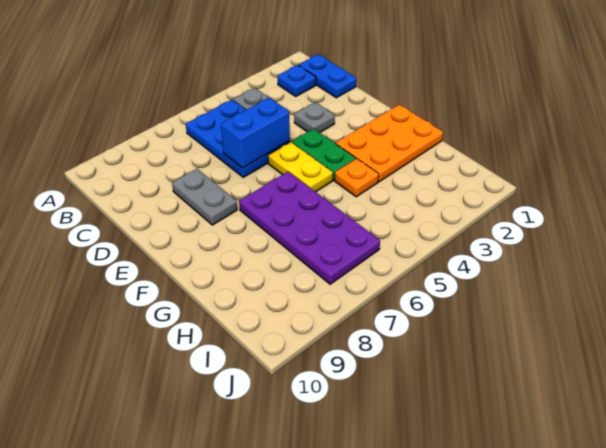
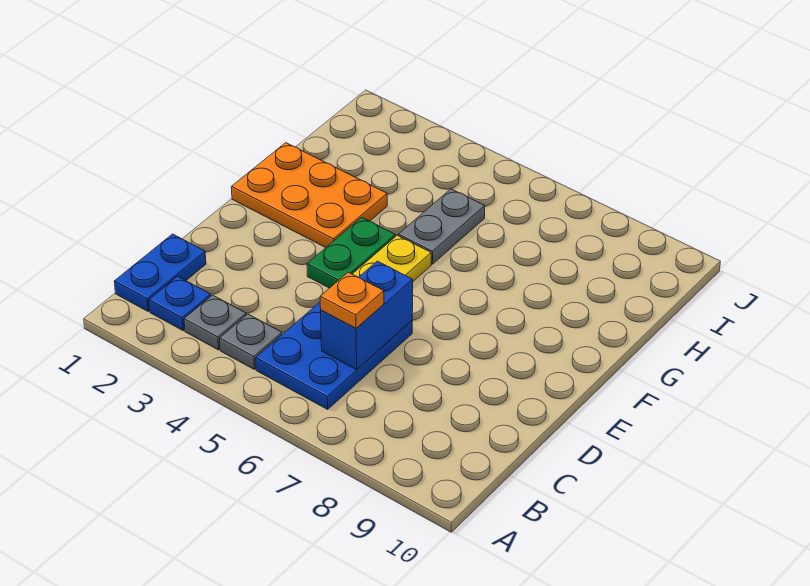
grey plate D3 level 1 -> grey plate B3 level 1
blue brick D5:D6 level 2 -> blue brick C6:D6 level 2
grey plate D8:E8 level 1 -> grey plate G5:H5 level 1
purple plate F6:I7 level 1 -> none
orange plate G4 level 1 -> orange plate C6 level 3

